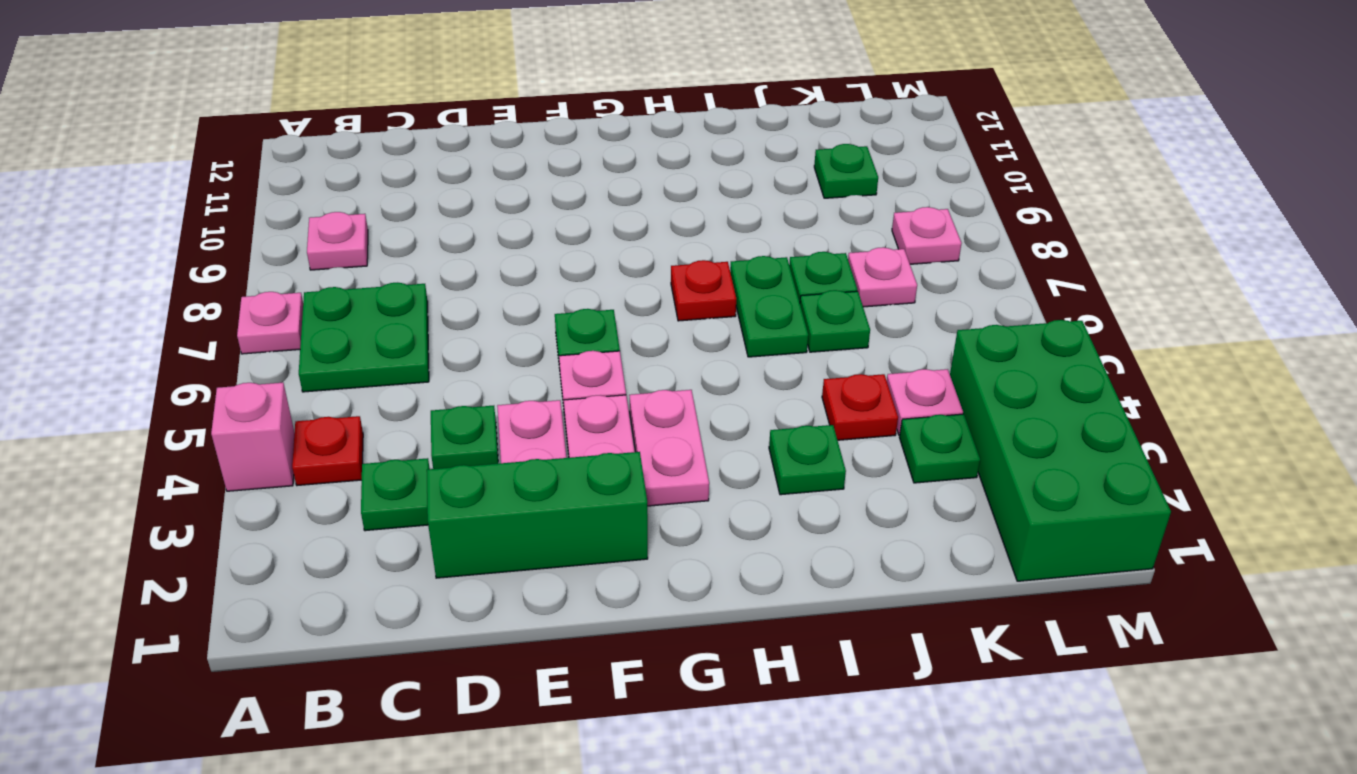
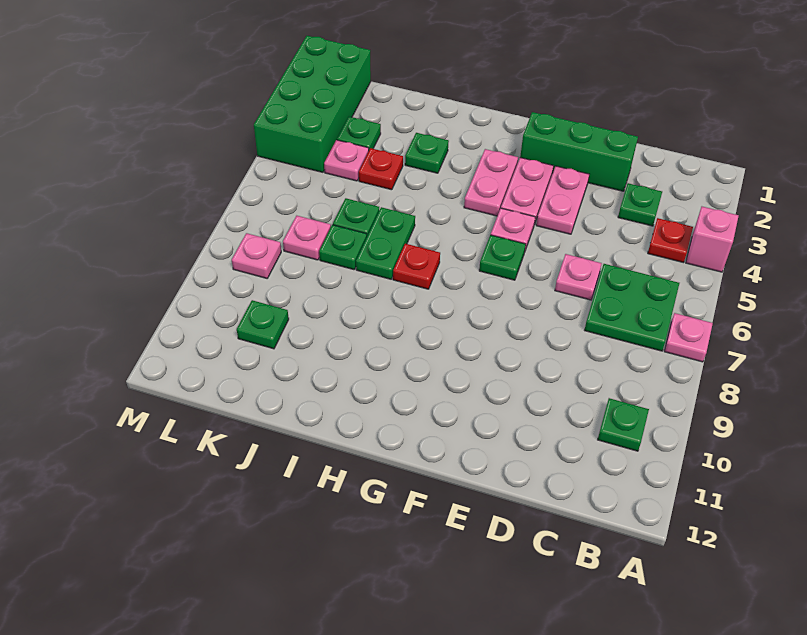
pink plate B9 level 1 -> pink plate D6 level 1
green plate D4 level 1 -> green plate B10 level 1

